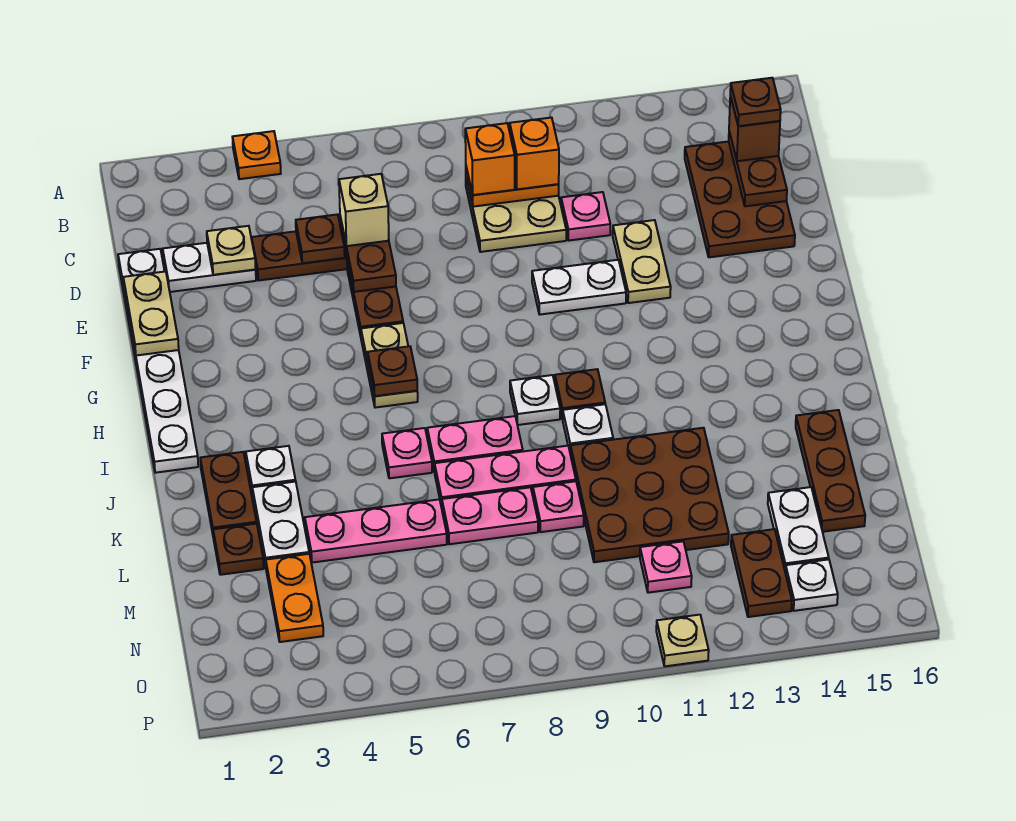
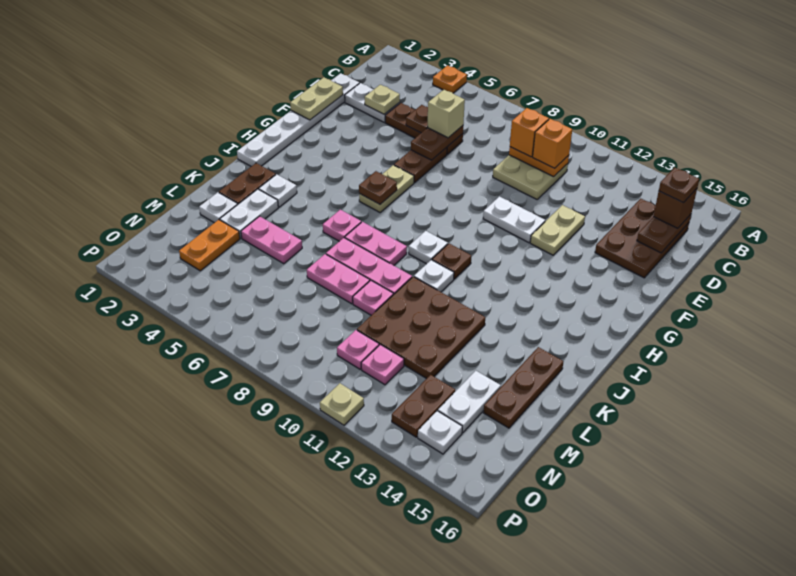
pink plate D11 level 1 -> pink plate N10 level 1
brown plate L2 level 1 -> white plate L2 level 1
pink plate L4:L6 level 1 -> pink plate L4:L5 level 1

